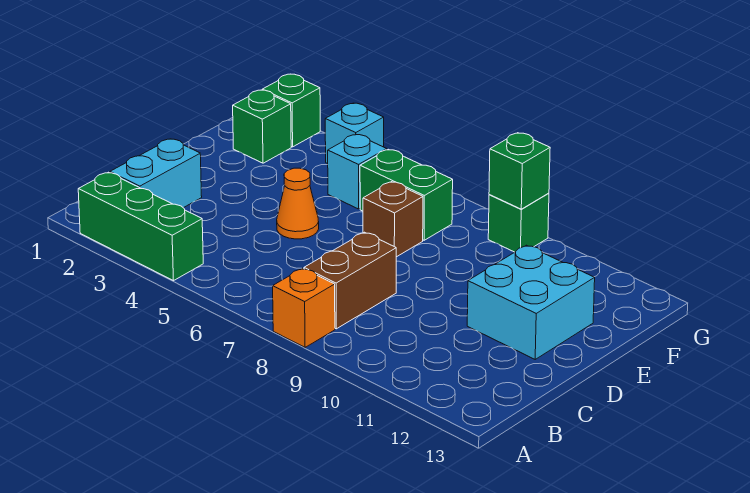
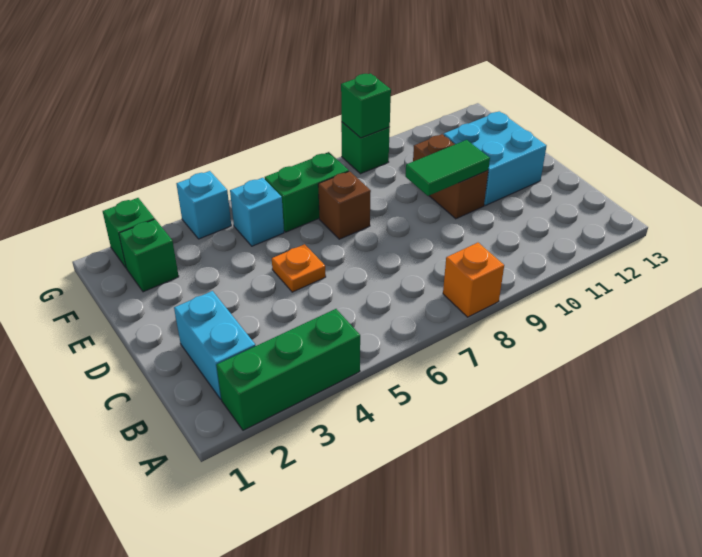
brown brick B8:C8 level 1 -> brown brick D10:E10 level 1
orange cone D5 level 1 -> orange plate D5 level 1
none -> green tile D9:D10 level 2

